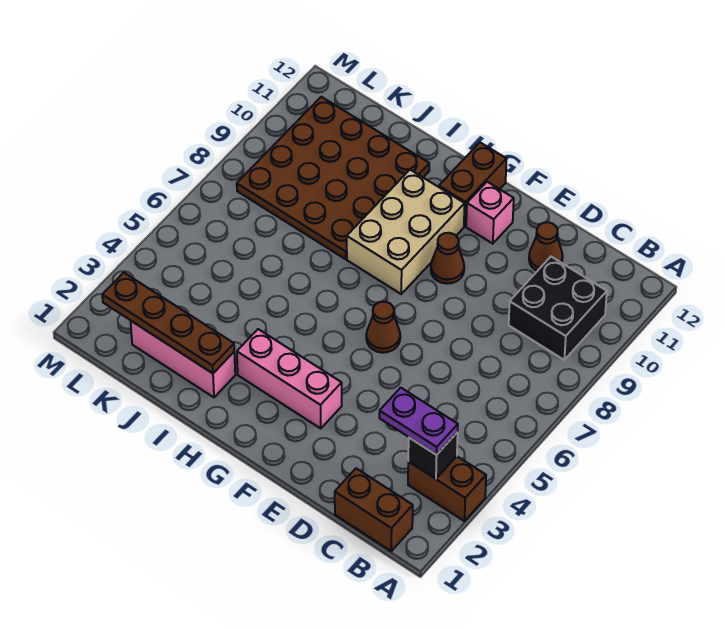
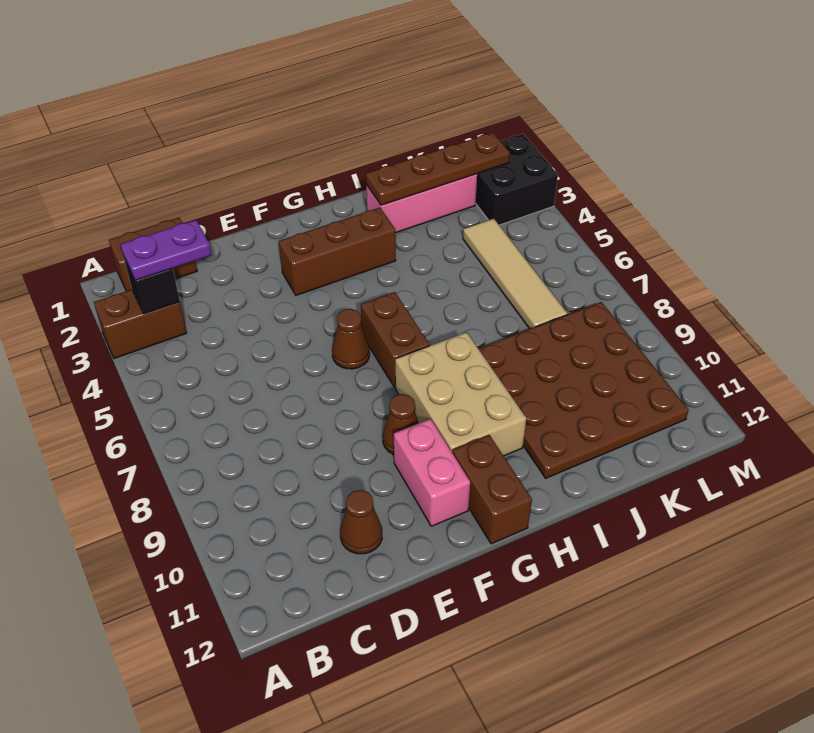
black brick B9:C10 level 1 -> black brick L2:M3 level 1
pink brick F3:H3 level 1 -> brown brick F3:H3 level 1
pink brick F11 level 1 -> pink brick F10:F11 level 1
none -> brown brick G6:G7 level 1
none -> tan tile K4:K7 level 1

